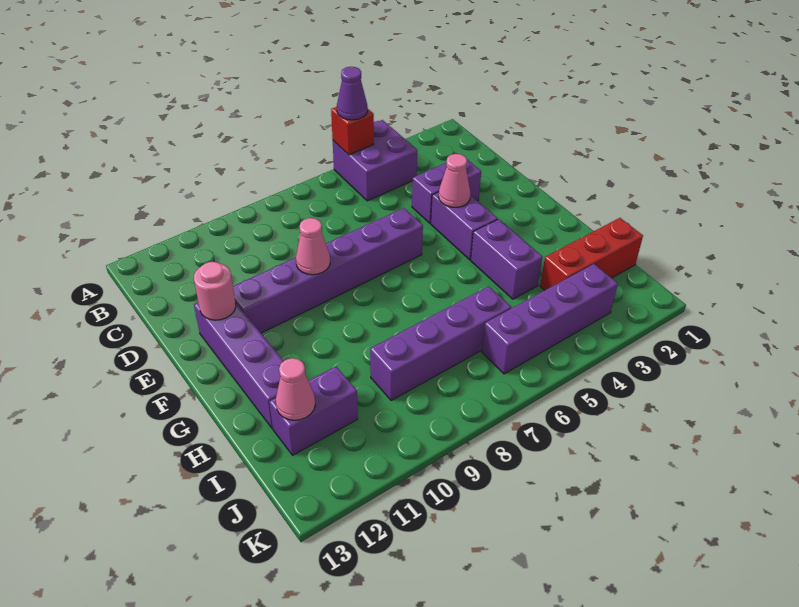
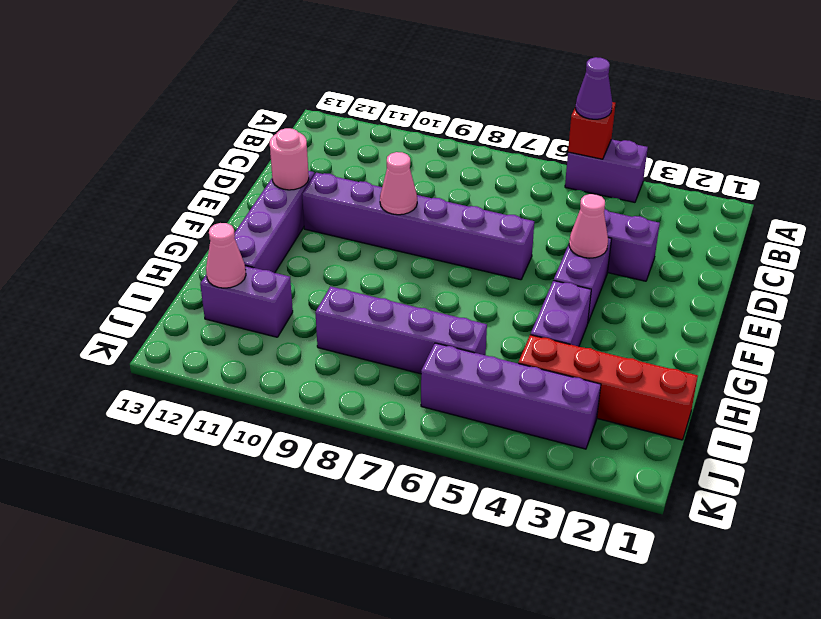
purple brick A4:B5 level 1 -> purple brick A4:A5 level 1
red brick I1:I3 level 1 -> red brick I1:I4 level 1

